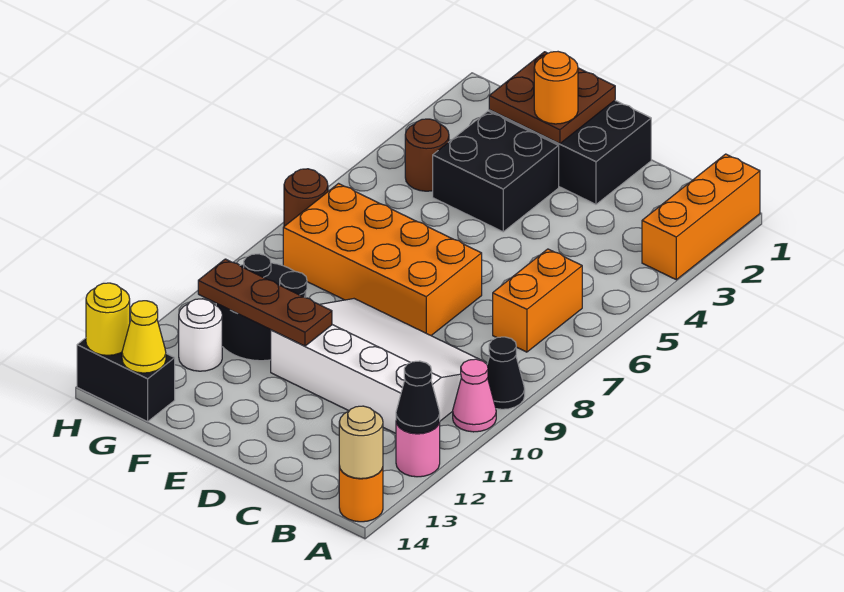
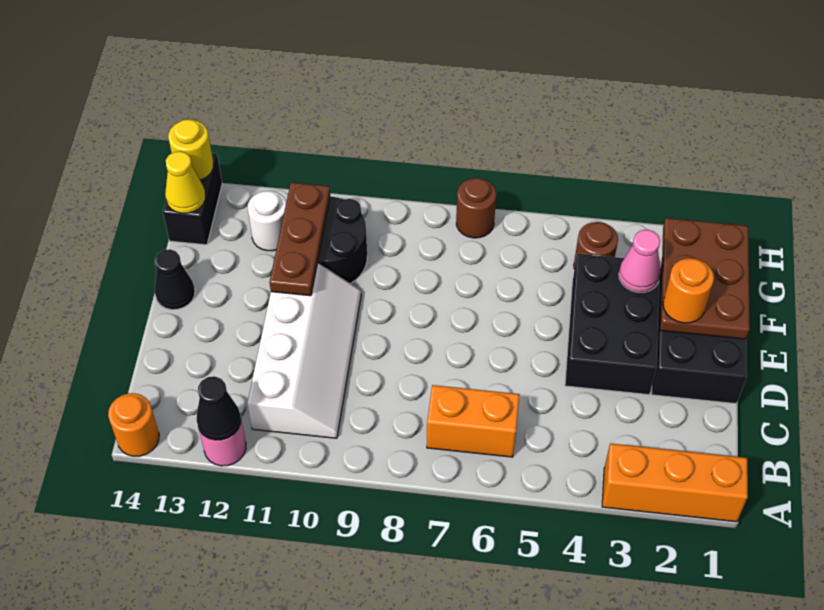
black cone A9 level 1 -> black cone E14 level 1
pink cone A10 level 1 -> pink cone F3 level 2
tan round brick A14 level 2 -> none
white slope B9:E11 level 1 top 11 -> white slope B10:E11 level 1 top 11
orange brick D7:G8 level 1 -> none
brown plate E1:F2 level 2 -> brown plate E1:G2 level 2
black brick E3:F4 level 1 -> black brick D3:F4 level 1

